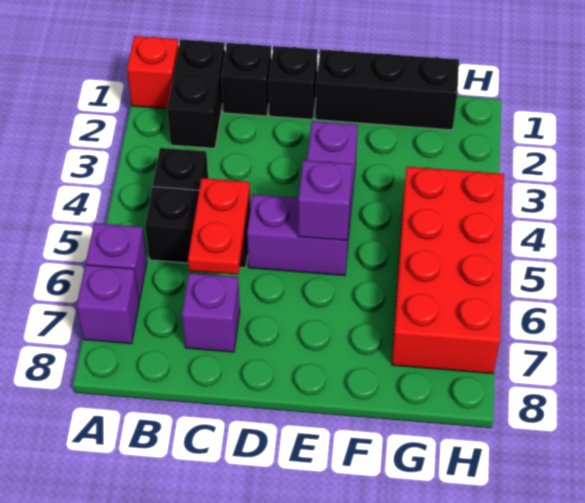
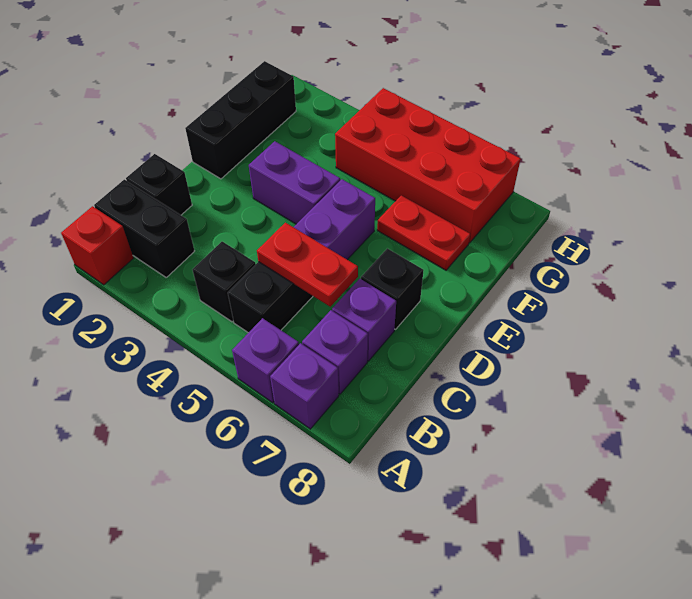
black brick D1 level 1 -> black brick D7 level 1
purple brick E5 level 2 -> purple brick B7 level 1
none -> red plate F6:F7 level 1

